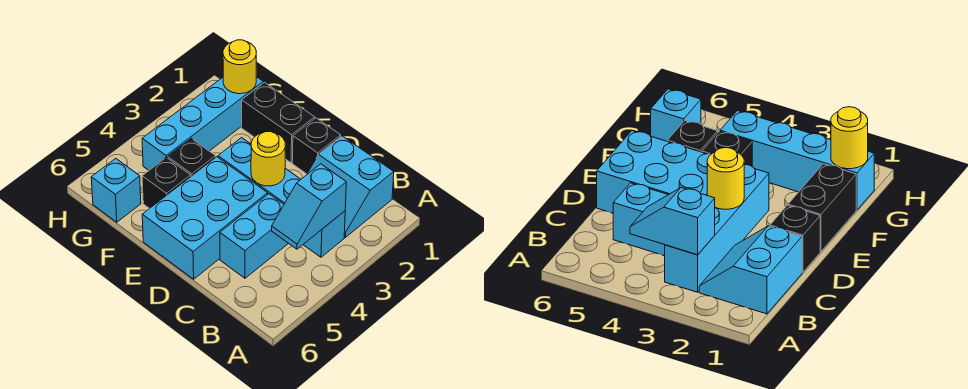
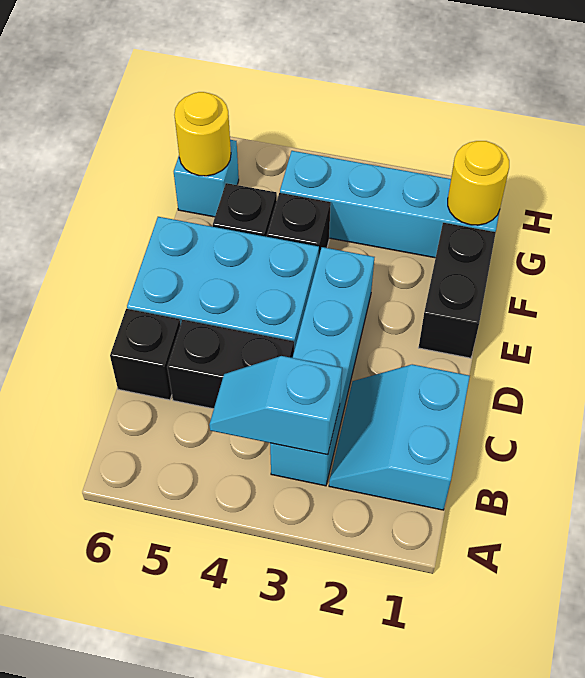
cyan brick C4:C5 level 1 -> black brick C4:C5 level 1
black brick D1 level 1 -> black brick C6 level 1
yellow round brick D3 level 2 -> yellow round brick G6 level 2

